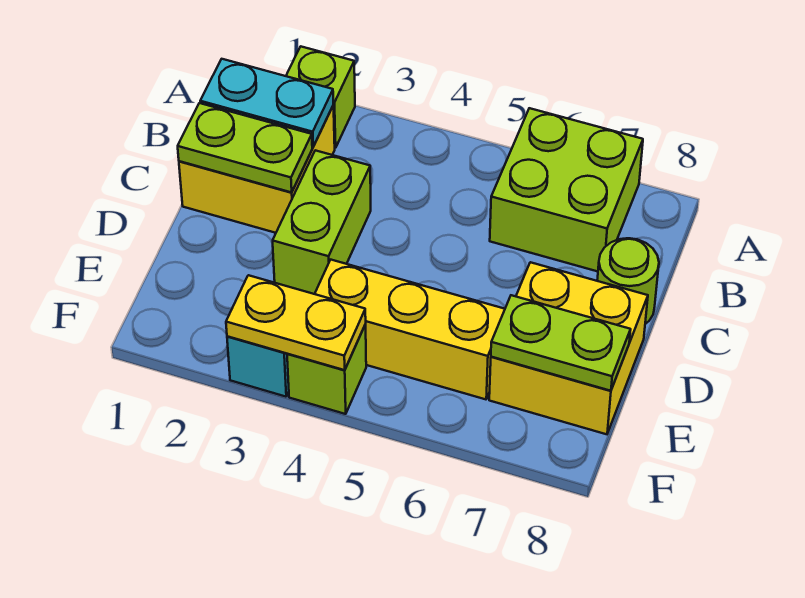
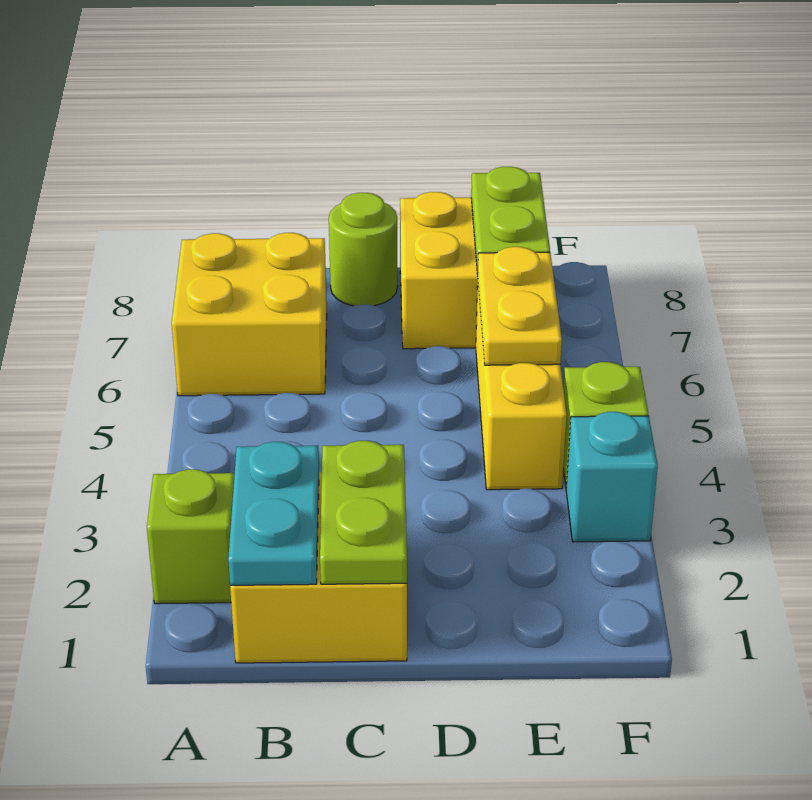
lime brick A6:B7 level 1 -> yellow brick A6:B7 level 1
lime brick C3:D3 level 1 -> none
yellow plate F3:F4 level 2 -> yellow plate E5:E6 level 2

